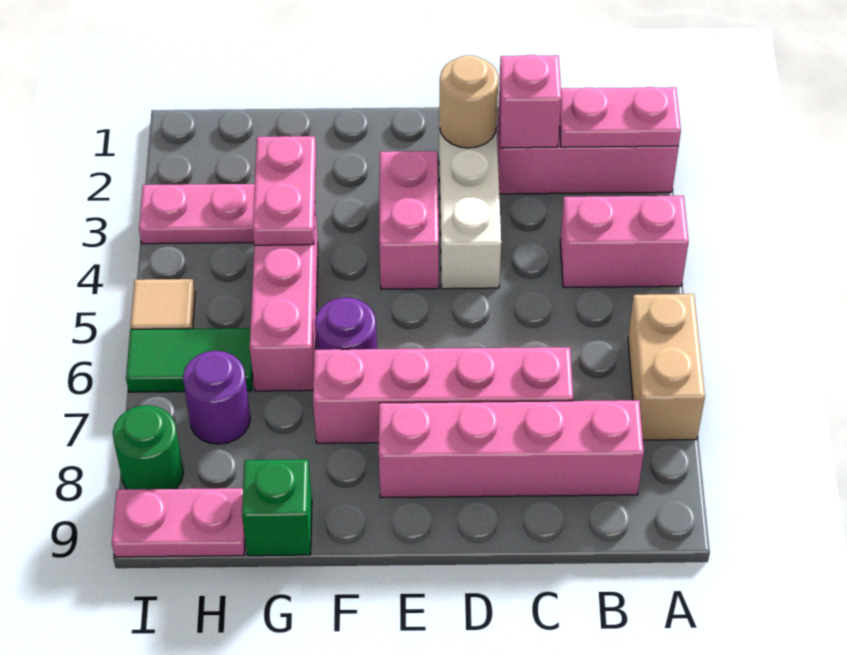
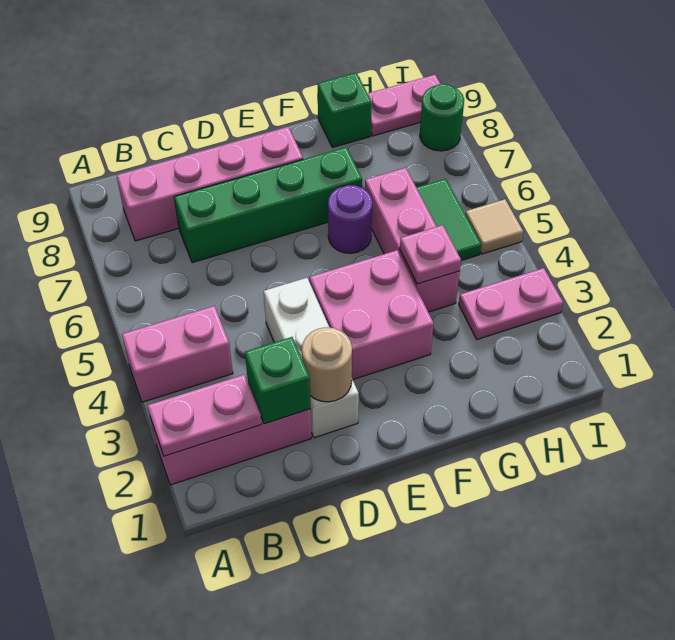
tan brick A6:A7 level 1 -> none
pink brick C2 level 2 -> green brick C2 level 2
pink brick C7:F7 level 1 -> green brick C7:F7 level 1
pink brick E3:E4 level 1 -> pink brick E3:F4 level 1
pink plate G3:G4 level 2 -> pink plate G4 level 2
green tile H6:I6 level 1 -> green tile H5:H6 level 1
purple round brick H7 level 1 -> none

